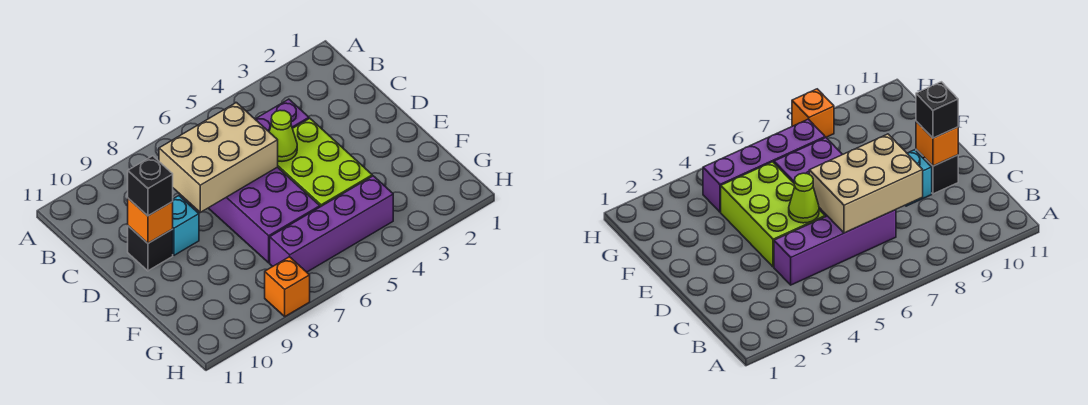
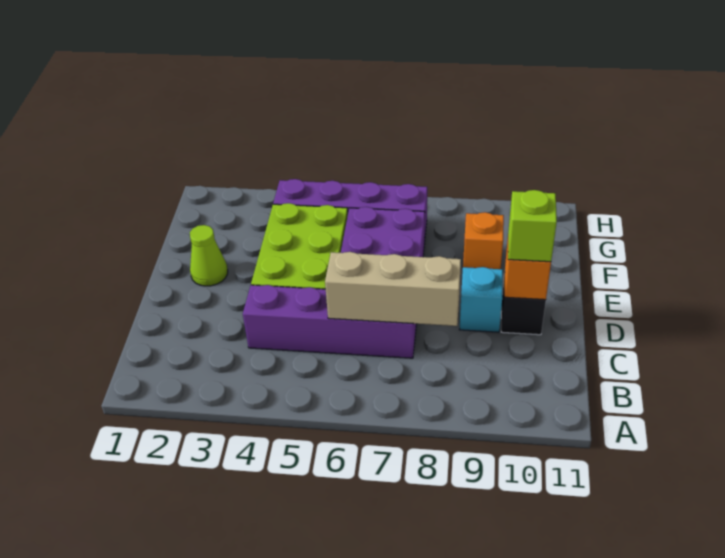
tan brick C6:D8 level 2 -> tan brick C6:C8 level 2
lime cone D5 level 2 -> lime cone E2 level 1
black brick D10 level 3 -> lime brick D10 level 3
orange brick H8 level 1 -> orange brick F9 level 1

